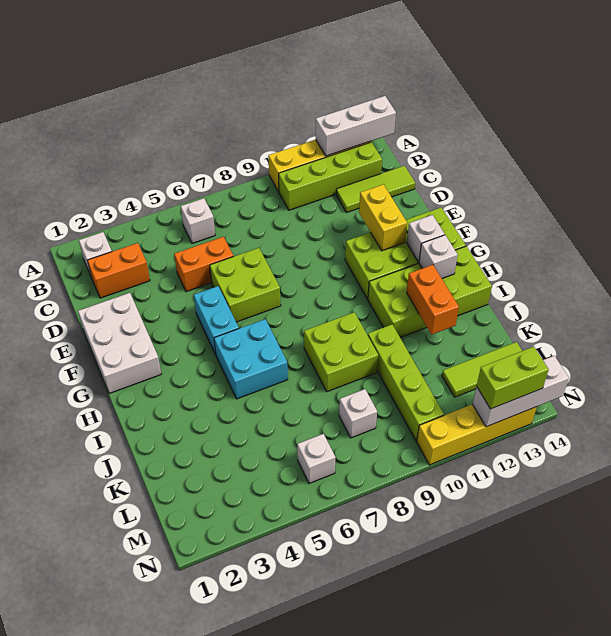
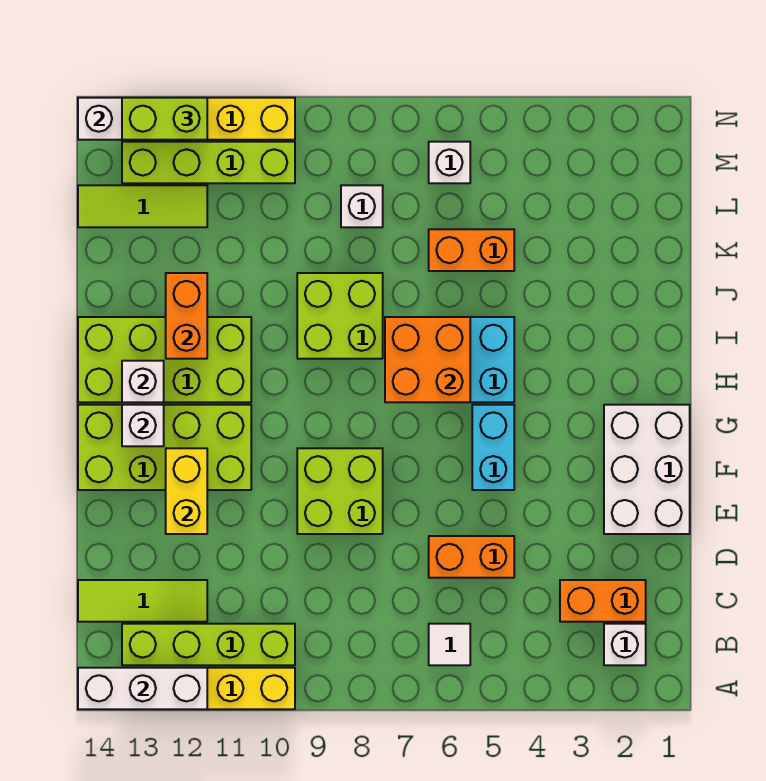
white brick B6 level 1 -> white tile B6 level 1
lime brick E6:F7 level 1 -> lime brick E8:F9 level 1
none -> orange brick H6:I7 level 2
lime brick J10:M10 level 1 -> lime brick M10:M13 level 1
none -> orange brick K5:K6 level 1

